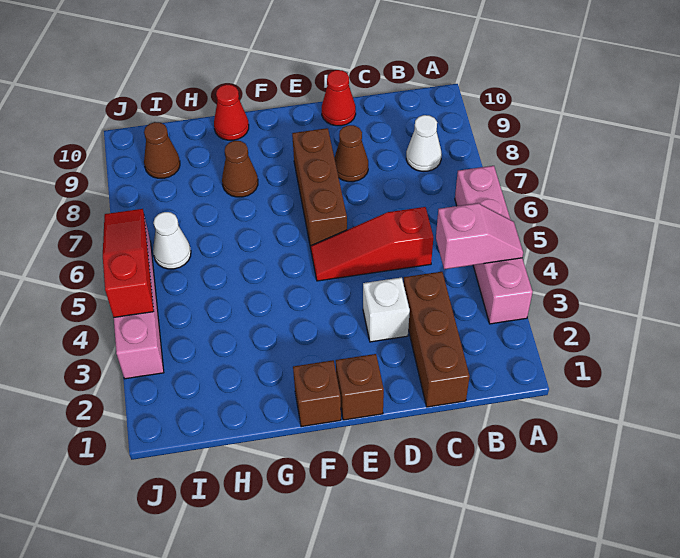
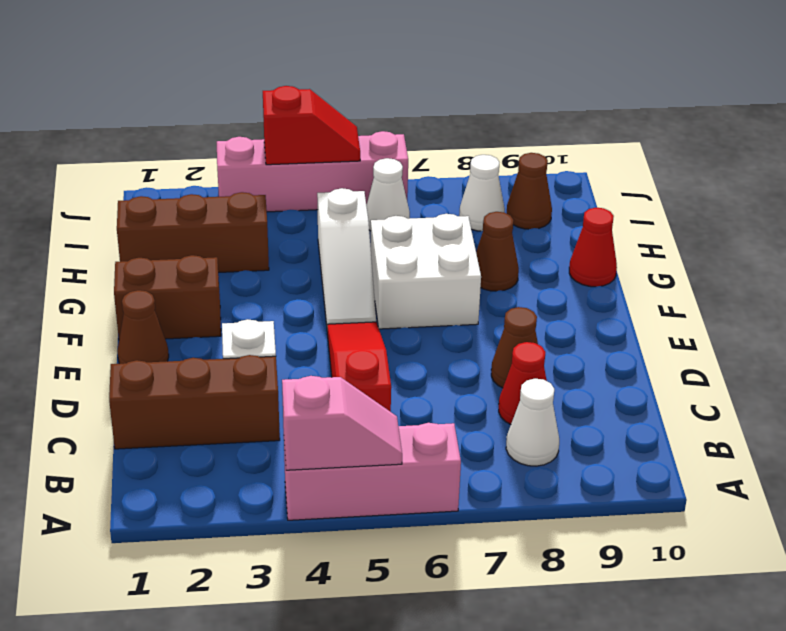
pink brick A3:A6 level 1 -> pink brick A4:A6 level 1
pink slope A4:B4 level 2 top B -> pink slope A4:A5 level 2 top 4
red cone D10 level 1 -> red cone C8 level 1
brown brick E1 level 1 -> brown cone E1 level 1
brown brick E6:E8 level 1 -> brown brick H1:H3 level 1
brown brick F1 level 1 -> brown brick F1:F2 level 1
none -> white slope F5:H5 level 1 top H
none -> white brick F6:G7 level 1
none -> white cone I8 level 1
red slope J4:J6 level 2 top 4 -> red slope J4:J5 level 2 top 4

